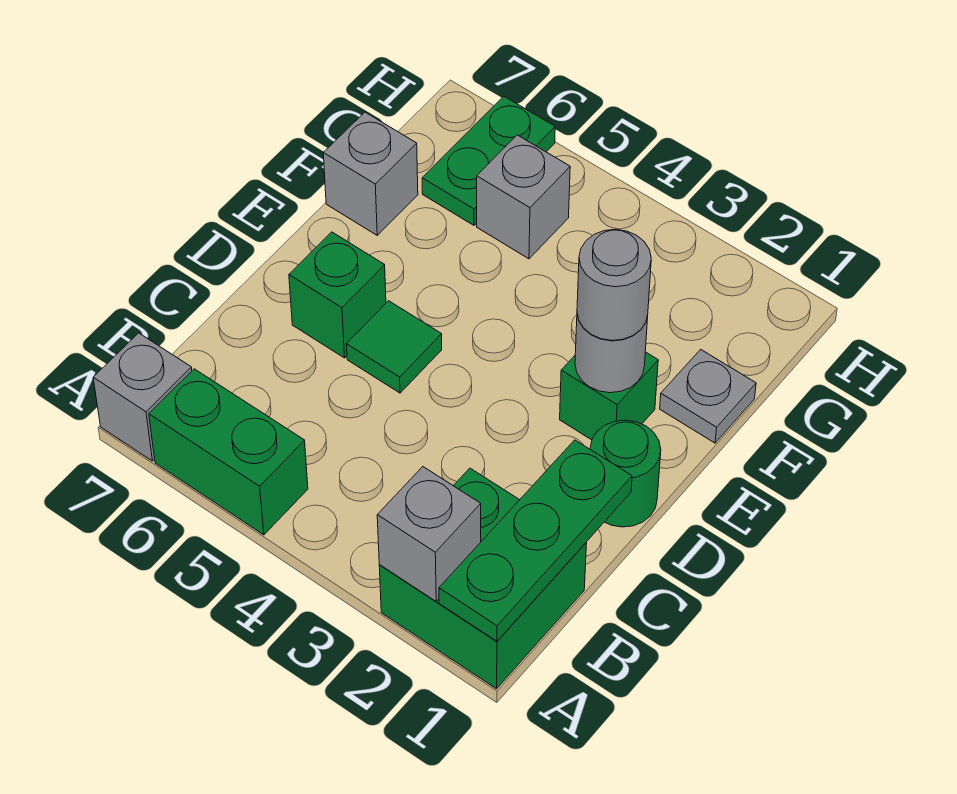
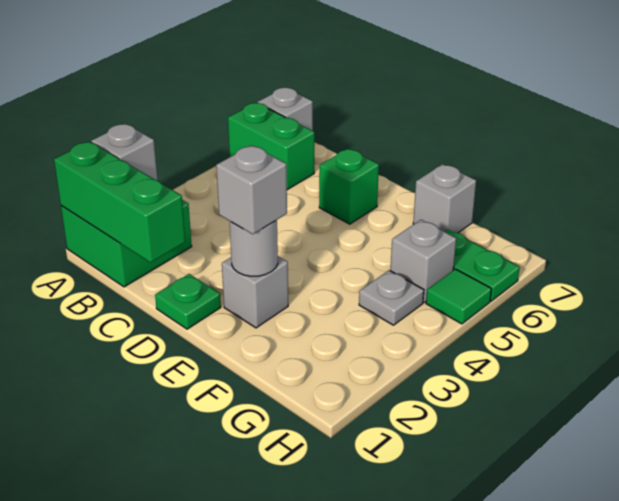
green plate A1:C1 level 2 -> green brick A1:C1 level 2
green brick A5:A6 level 1 -> green brick A6:B6 level 1
green round brick D1 level 1 -> green plate D1 level 1
green tile D5 level 1 -> green tile H5 level 1
green brick E2 level 1 -> grey brick E2 level 1
grey round brick E2 level 3 -> grey brick E2 level 3
grey plate F1 level 1 -> grey plate G4 level 1

